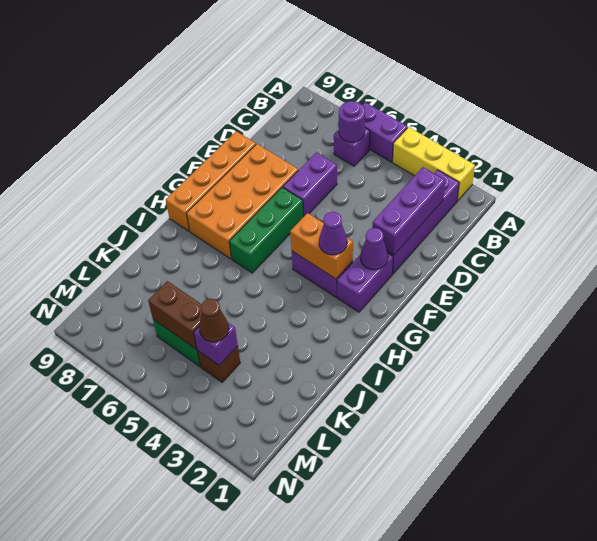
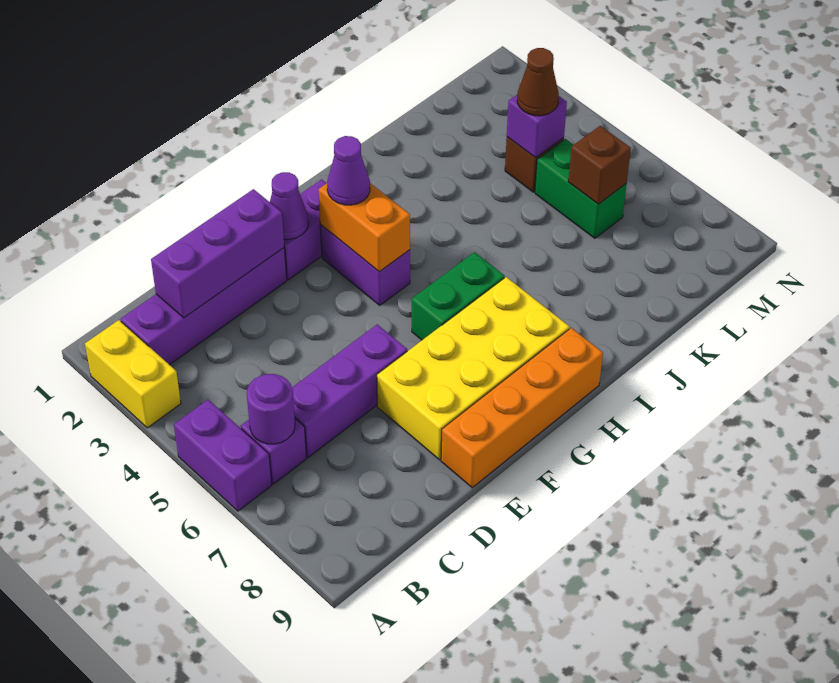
yellow brick A2:A4 level 1 -> yellow brick A2:A3 level 1
purple brick D6:E6 level 1 -> purple brick C6:E6 level 1
orange brick E7:H8 level 1 -> yellow brick E7:H8 level 1
green brick F6:H6 level 1 -> green brick G6:H6 level 1
brown brick L5:L6 level 2 -> brown brick L6 level 2

